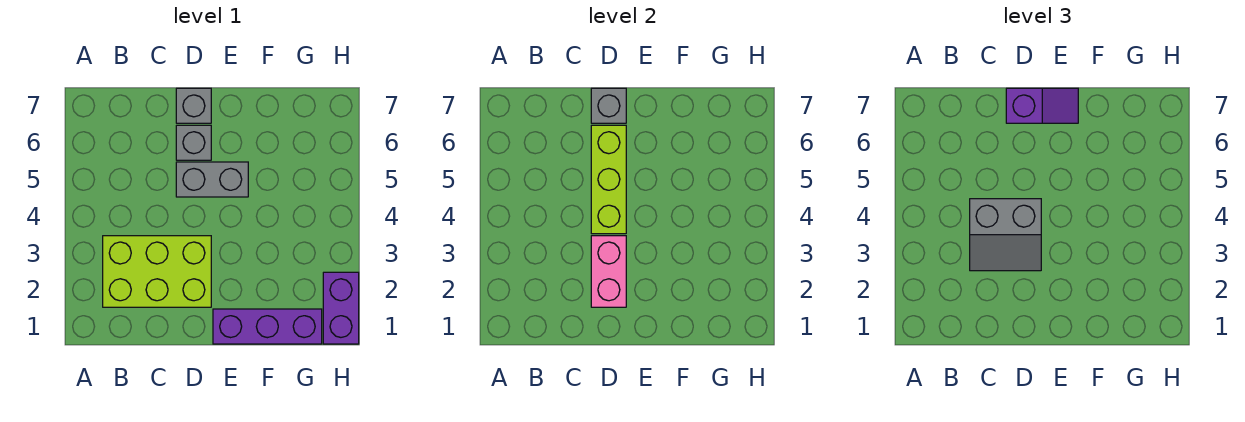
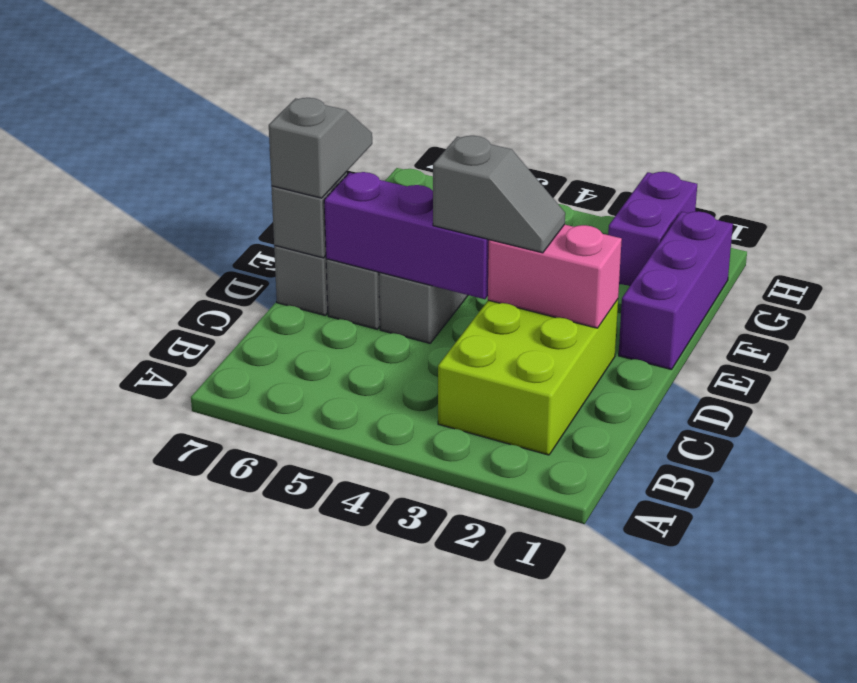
grey slope C3:D4 level 3 top 4 -> grey slope D3:D4 level 3 top 4
lime brick D4:D6 level 2 -> purple brick D4:D6 level 2
purple slope D7:E7 level 3 top D -> grey slope D7:E7 level 3 top D
purple brick H1:H2 level 1 -> purple brick G2:H2 level 1

